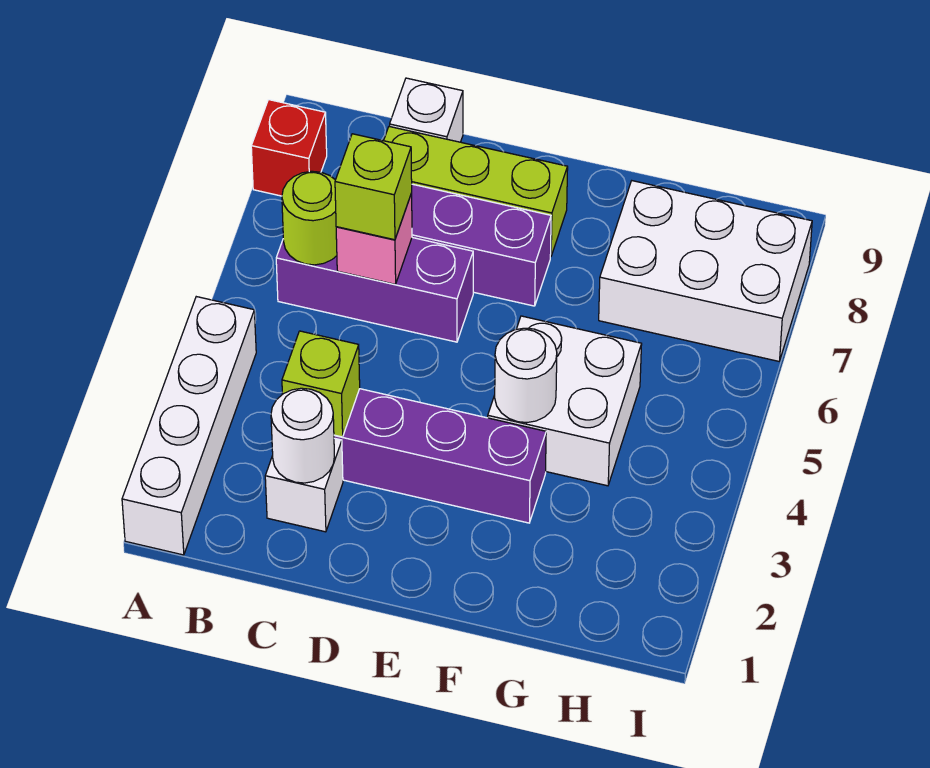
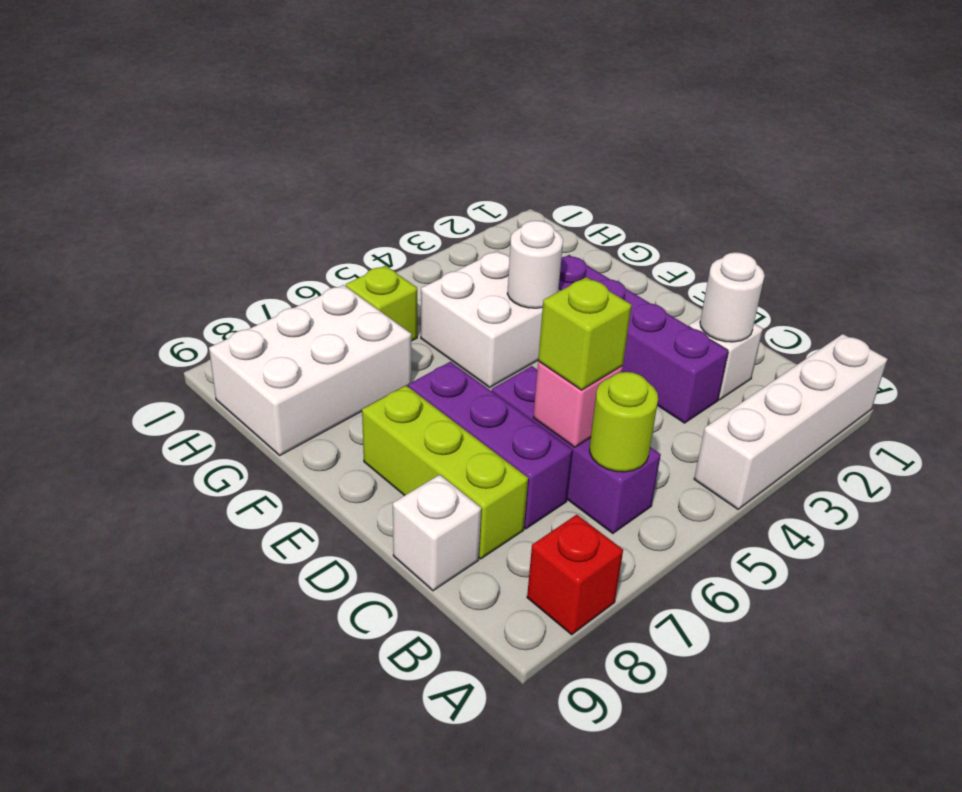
lime brick C3 level 2 -> lime brick H6 level 1
white brick G7:I8 level 1 -> white brick G7:H9 level 1

